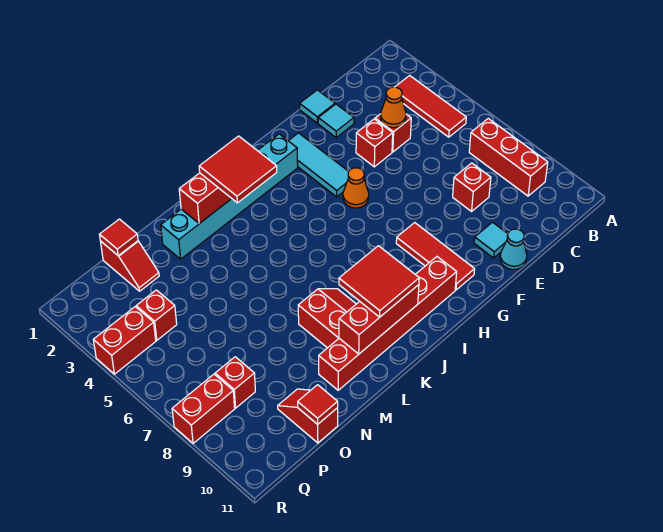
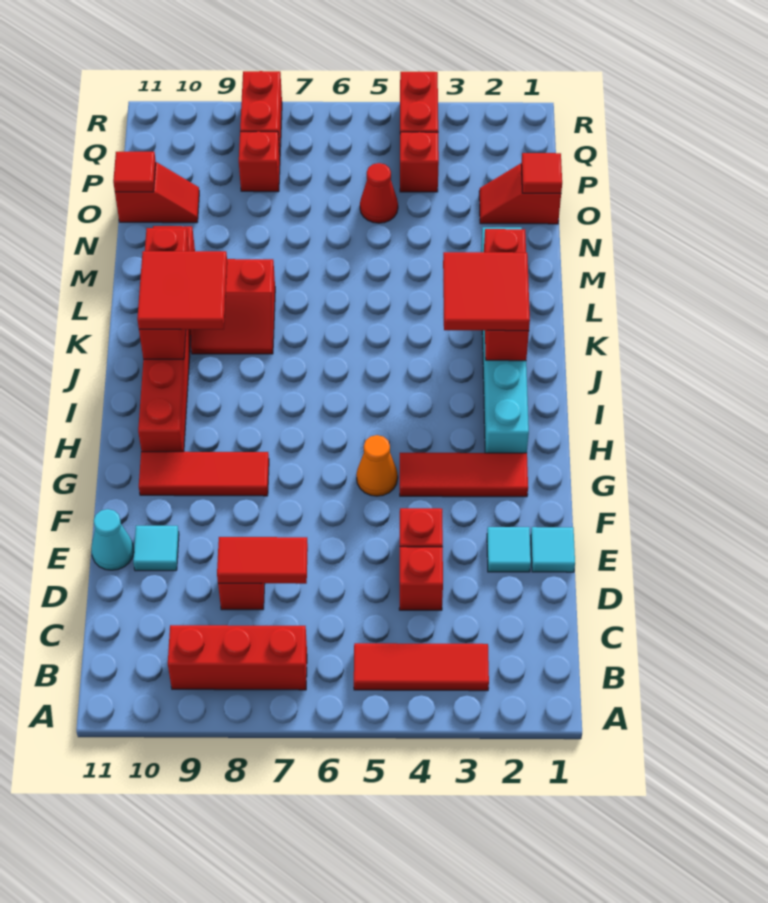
orange cone D4 level 2 -> none
none -> red tile D7:D8 level 2
cyan tile G2:G4 level 1 -> red tile G2:G4 level 1
none -> red cone O5 level 1

